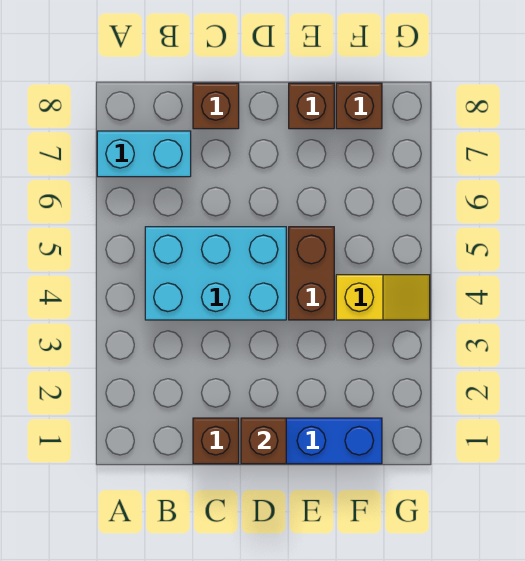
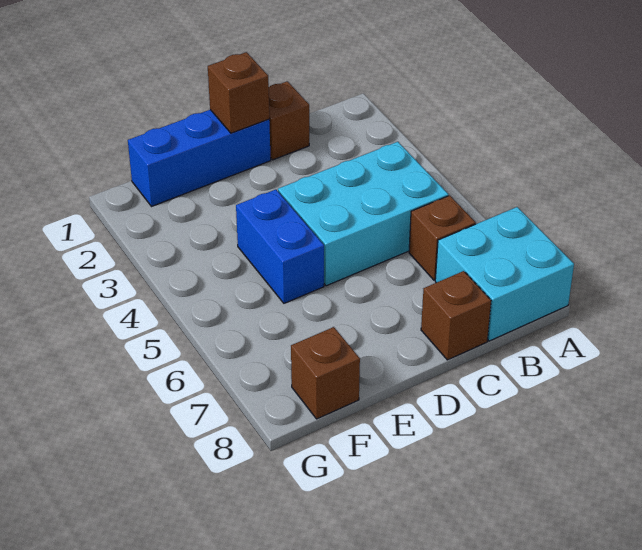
cyan brick A7:B7 level 1 -> cyan brick A7:B8 level 1
brown brick E4:E5 level 1 -> blue brick E4:E5 level 1
brown brick E8 level 1 -> brown brick B6 level 1
yellow slope F4:G4 level 1 top F -> none

